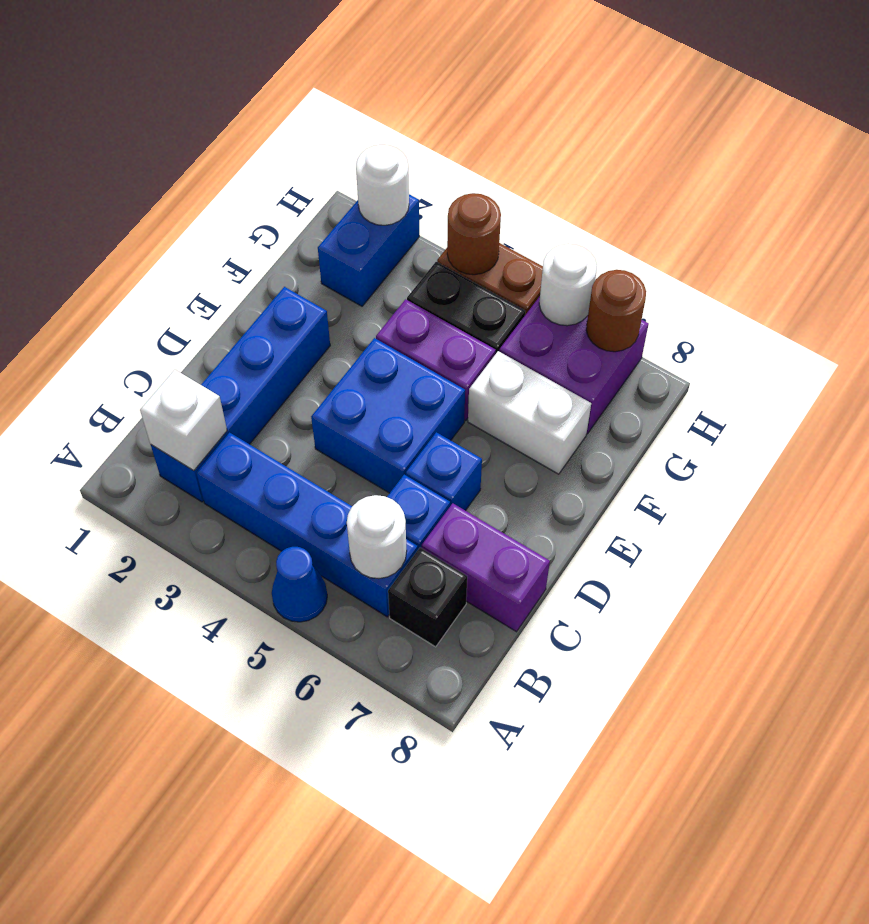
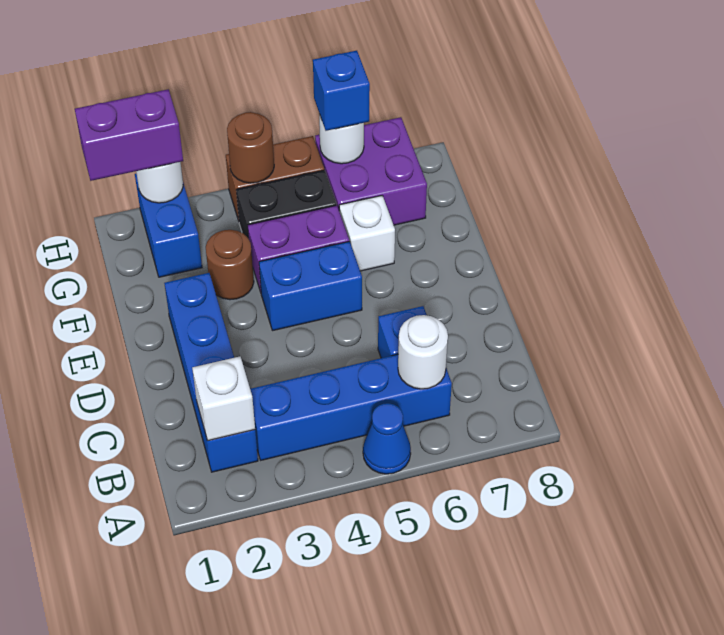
black brick B7 level 1 -> none
purple brick C7:C8 level 1 -> purple brick H1:H2 level 3
blue brick D4:E5 level 1 -> blue brick E4:E5 level 1
blue brick D6 level 1 -> blue brick H6 level 3
white brick F6:F7 level 1 -> white brick F6 level 1
brown round brick H7 level 2 -> brown round brick F3 level 1

